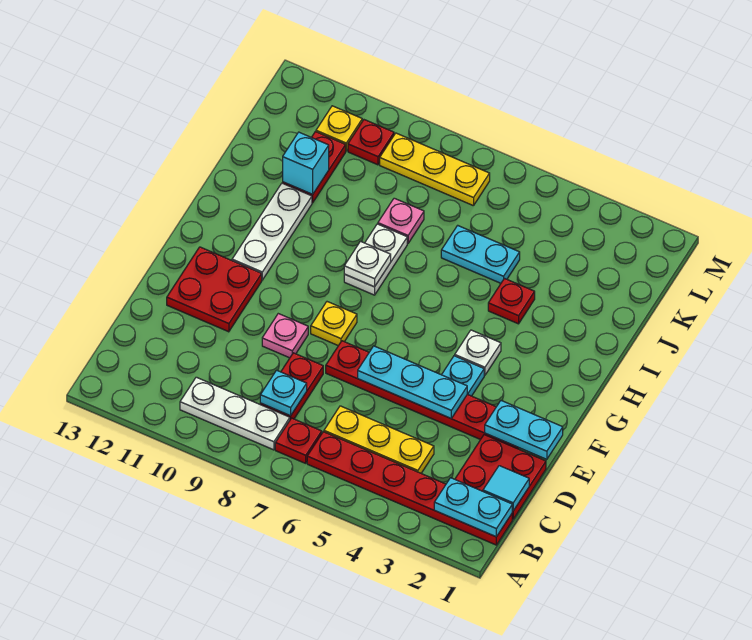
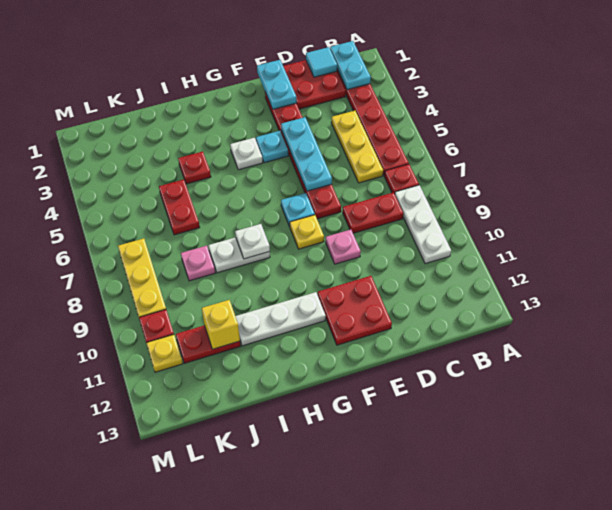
cyan plate C8 level 2 -> cyan plate F7 level 1
cyan plate J5:J6 level 1 -> red plate J5:J6 level 1
cyan brick J11 level 2 -> yellow brick J11 level 2

